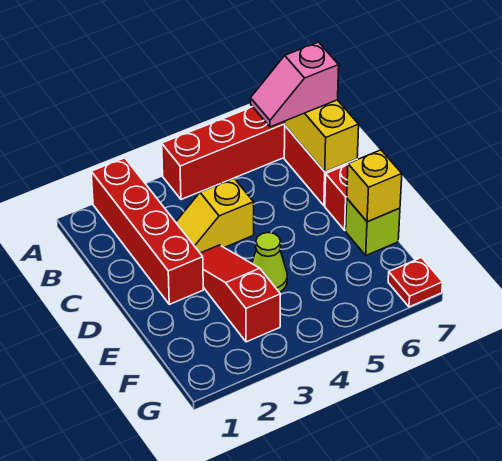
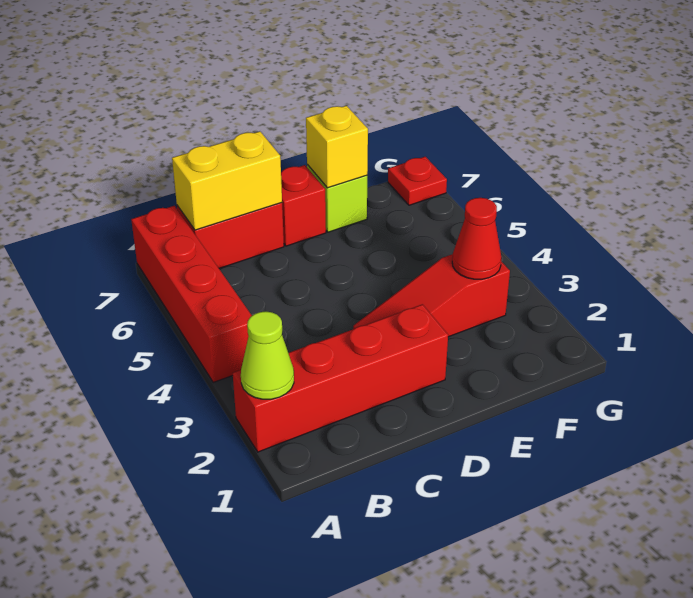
pink slope B6:B7 level 3 top 7 -> none
yellow slope C3:C4 level 1 top 4 -> none
lime cone E4 level 1 -> lime cone A2 level 2
none -> red cone F3 level 2

